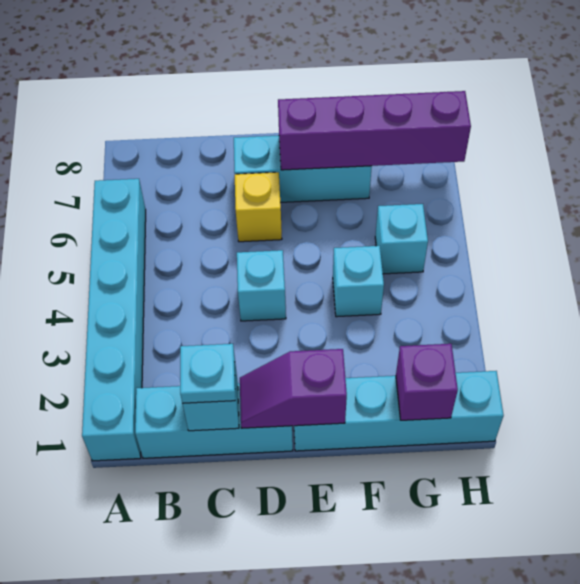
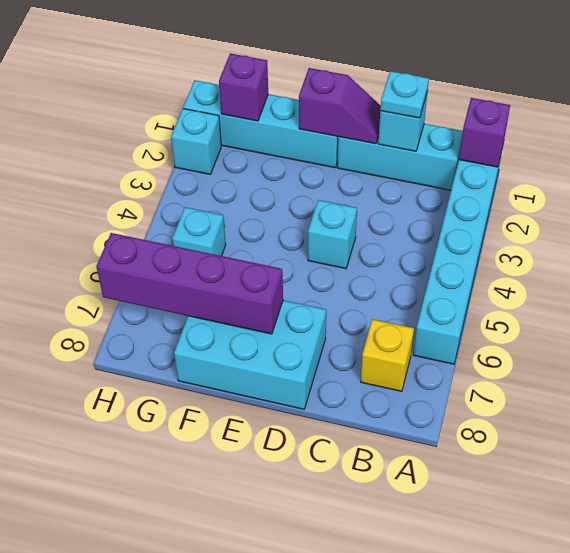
none -> purple brick A1 level 2
yellow brick D6 level 1 -> yellow brick B7 level 1
cyan brick D7:F7 level 1 -> cyan brick D7:F8 level 1
cyan brick F4 level 1 -> cyan brick H2 level 1

